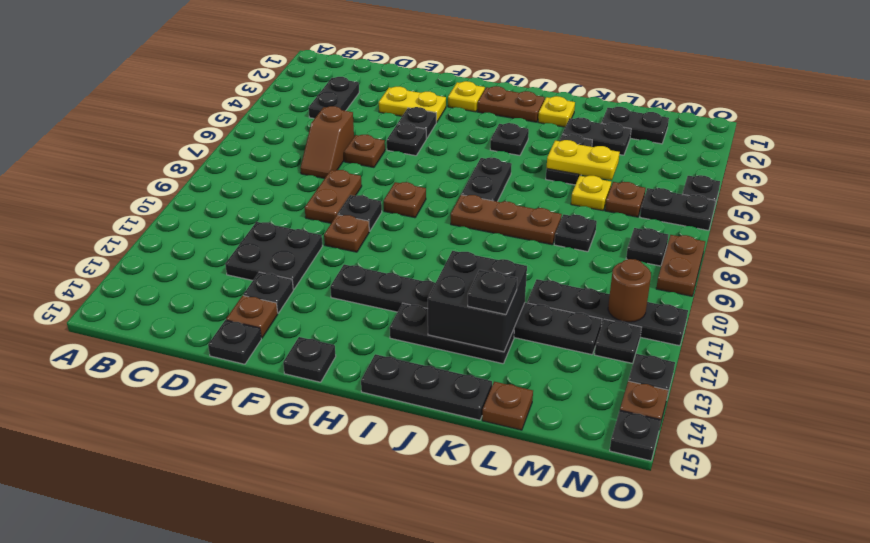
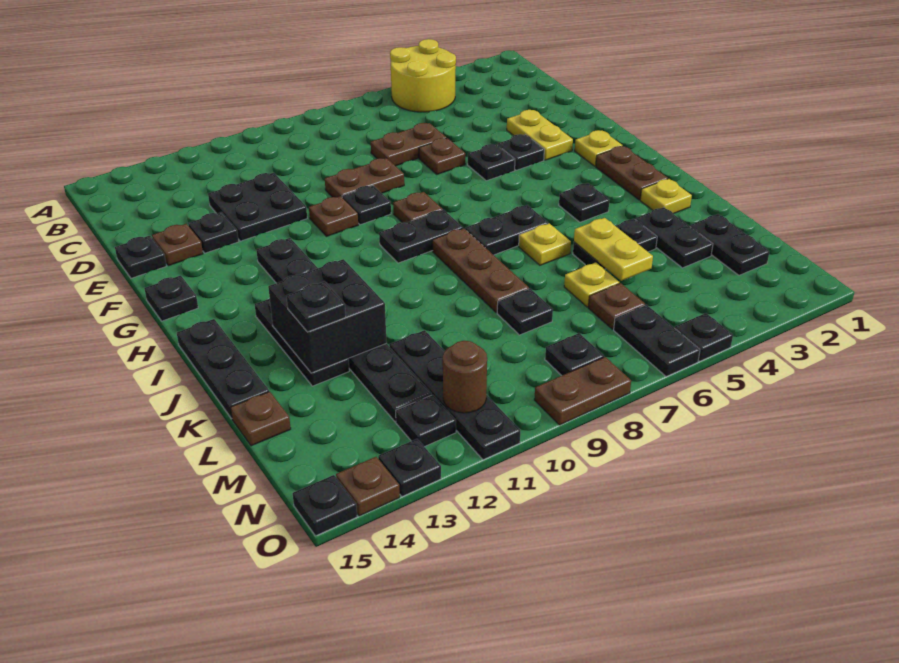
none -> yellow round brick A4:B5 level 1
black plate C3:C4 level 1 -> black plate H8:H9 level 1
brown slope D6:D7 level 1 top 6 -> brown plate D6:D7 level 1
none -> yellow plate J6 level 1

